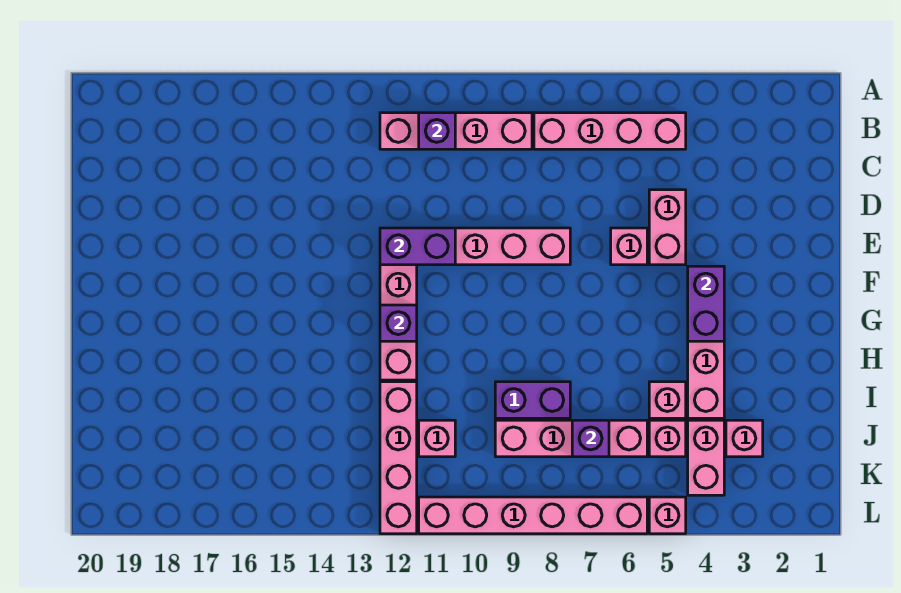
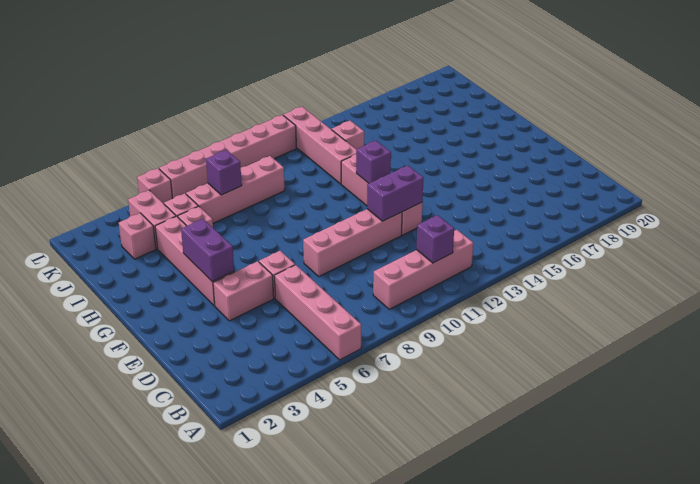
pink brick B5:B8 level 1 -> pink brick A6:D6 level 1
pink brick D5:E5 level 1 -> pink brick E4:E5 level 1
purple brick I8:I9 level 1 -> none
pink brick J11 level 1 -> pink brick J13 level 1

